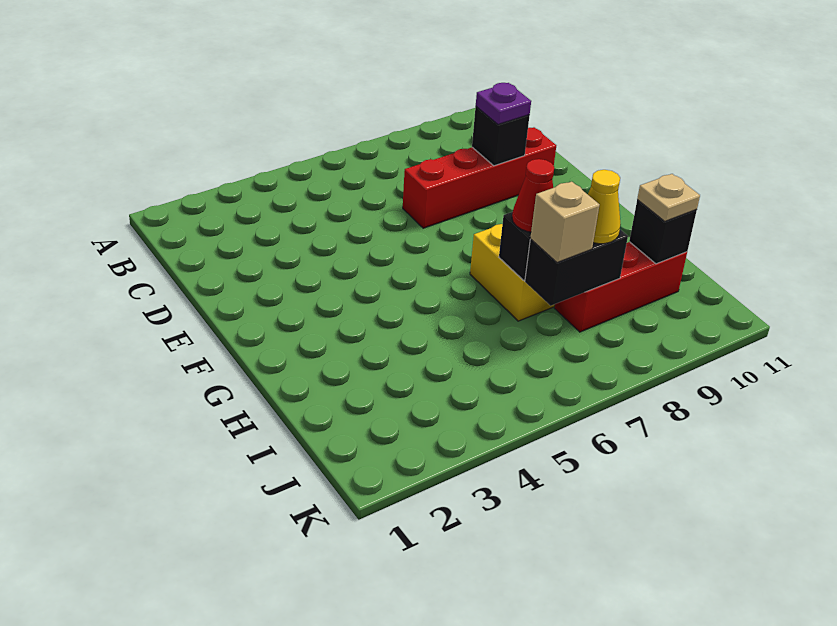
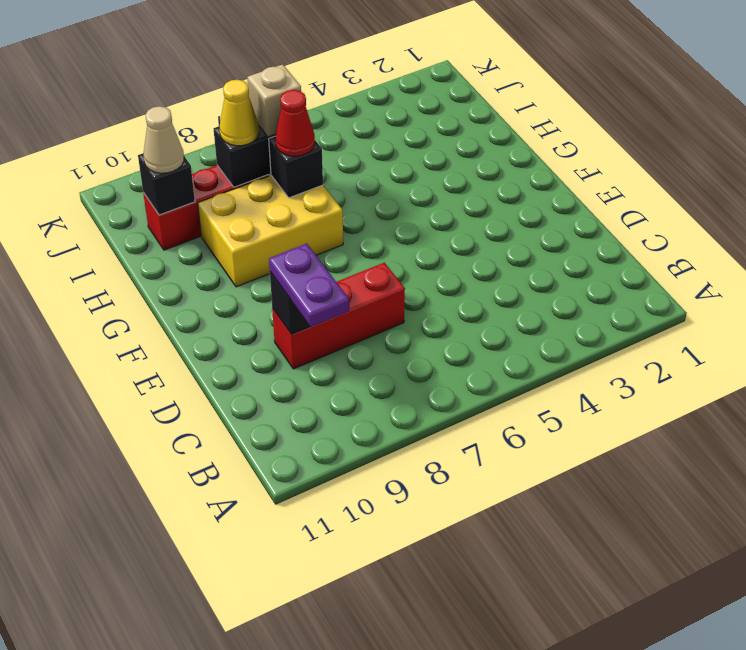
red brick D7:D10 level 1 -> red brick D7:D9 level 1
purple plate D9 level 3 -> purple plate C9:D9 level 3
tan plate I10 level 3 -> tan cone I10 level 3

